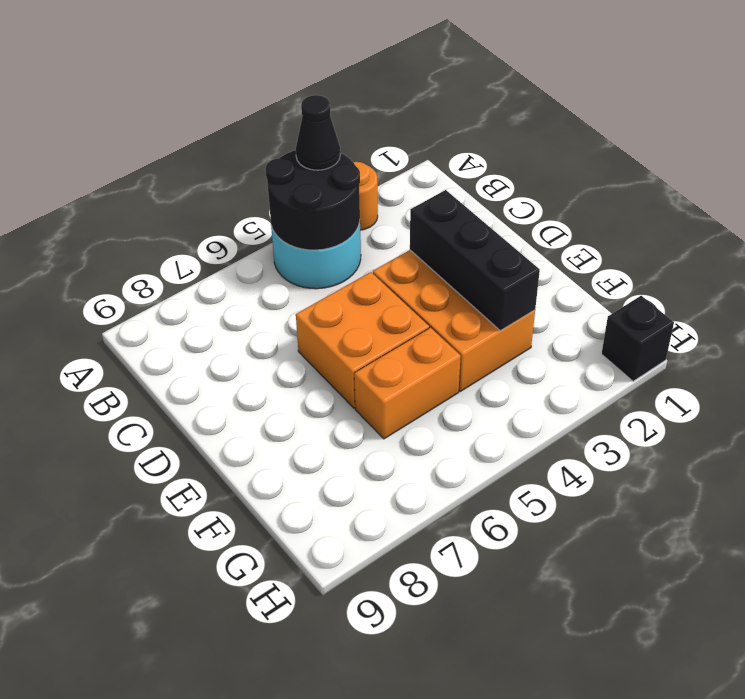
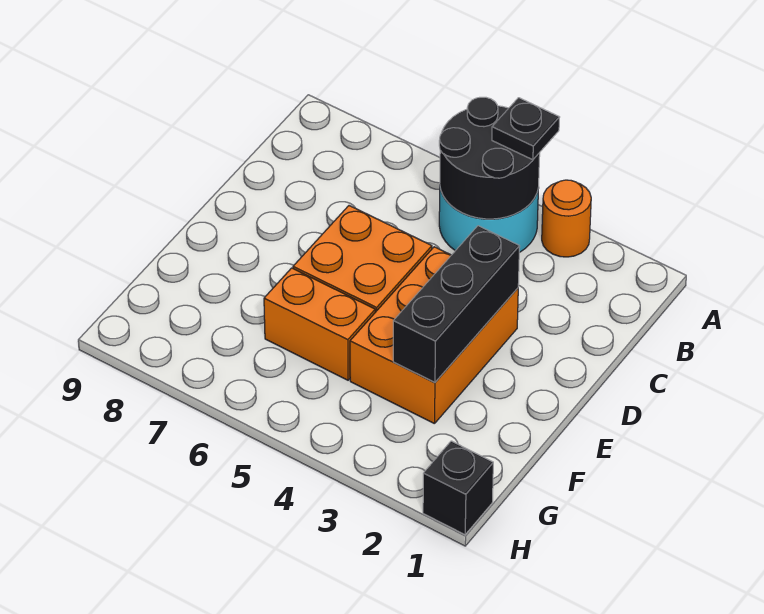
black cone A4 level 3 -> black plate A4 level 3

